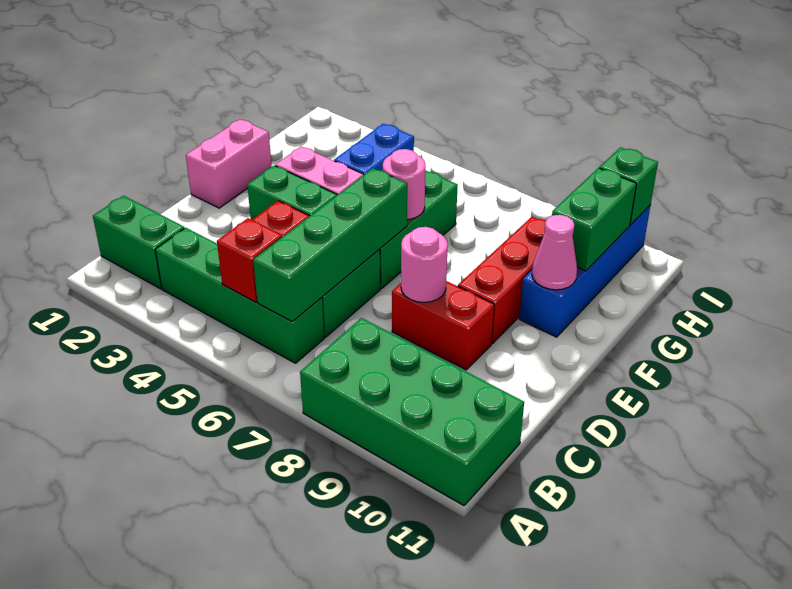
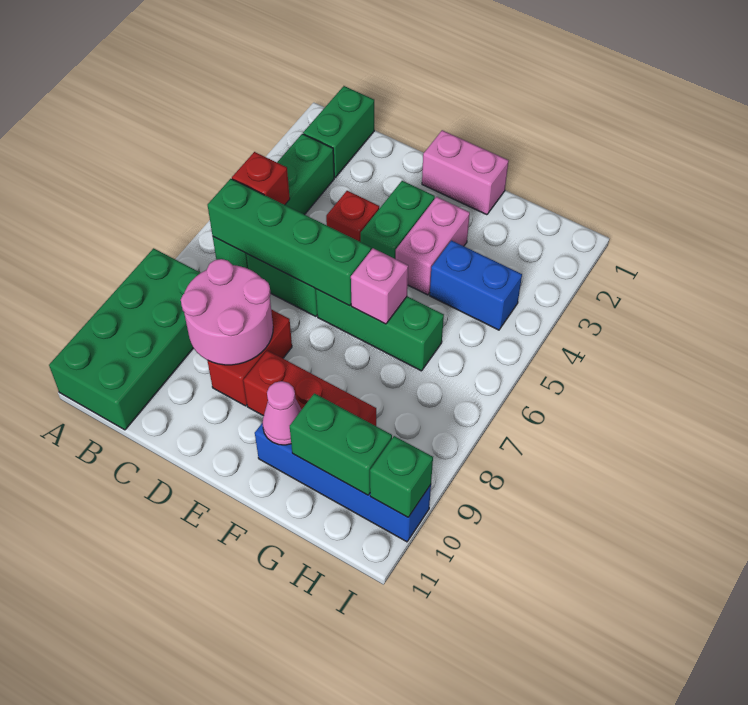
pink round brick D8 level 2 -> pink round brick C8:D9 level 2
pink round brick F6 level 2 -> pink brick F6 level 2

